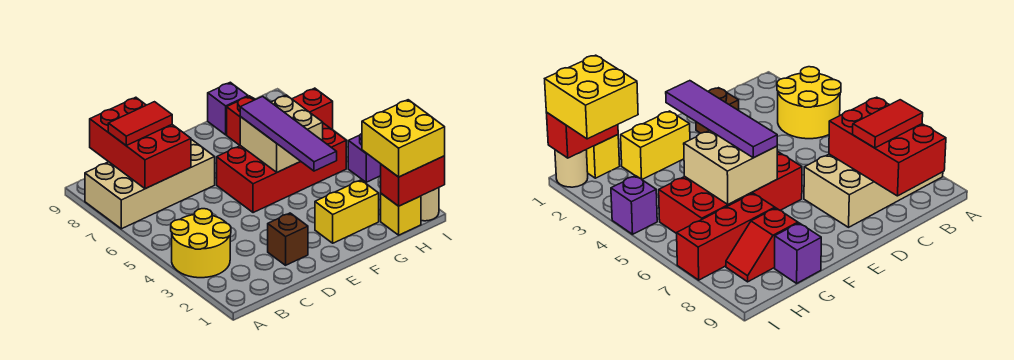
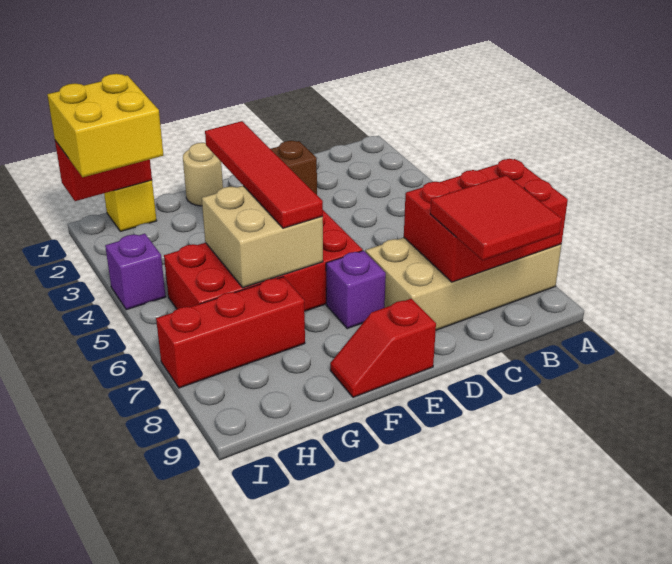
yellow round brick A3:B4 level 1 -> none
red brick B7:C9 level 2 -> red brick A7:C8 level 2
red tile B8:C8 level 3 -> red tile B8:C9 level 3
yellow brick F2:G2 level 1 -> none
purple tile F3:F6 level 3 -> red tile F3:F6 level 3
red slope G8:H8 level 1 top G -> red slope E9:F9 level 1 top E
purple brick G9 level 1 -> purple brick E7 level 1
tan round brick I1 level 1 -> tan round brick F1 level 1

